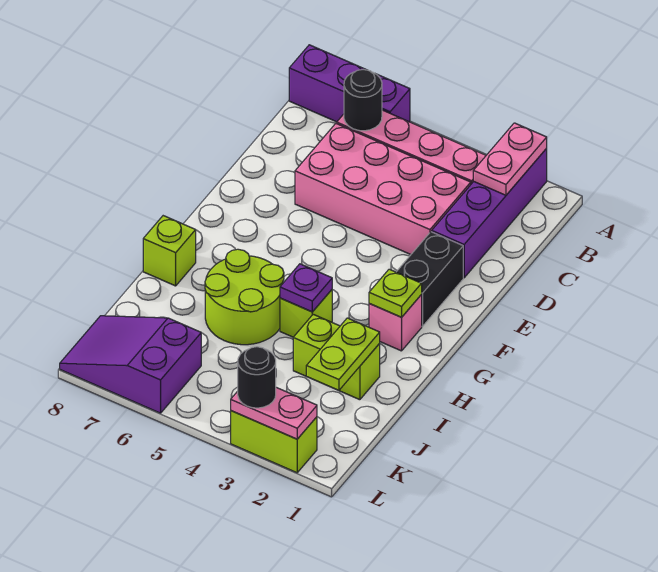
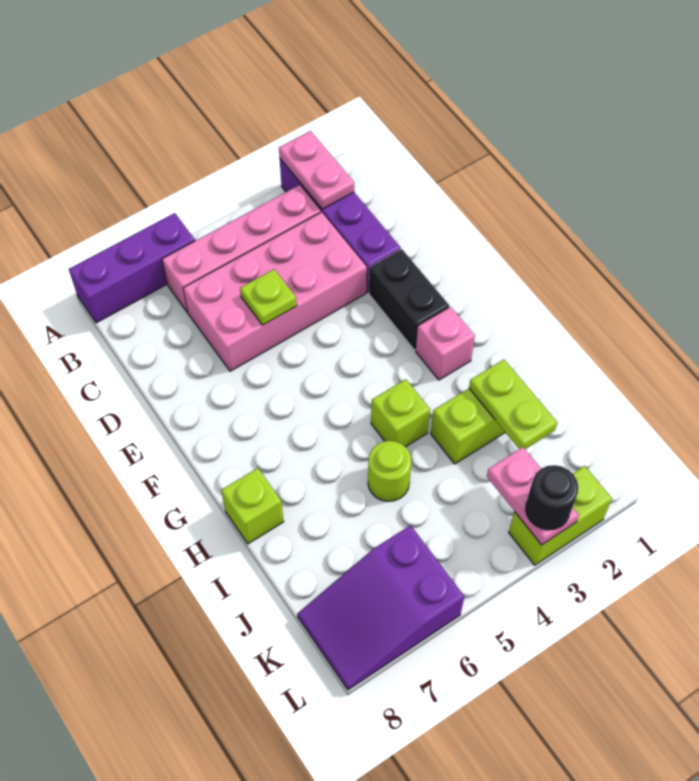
black round brick B6 level 2 -> none
lime plate G2 level 2 -> lime plate D5 level 2
purple plate H4 level 2 -> none
lime round brick H5:I6 level 1 -> lime round brick I5 level 1
pink plate L2:L3 level 2 -> pink plate K3:L3 level 2

